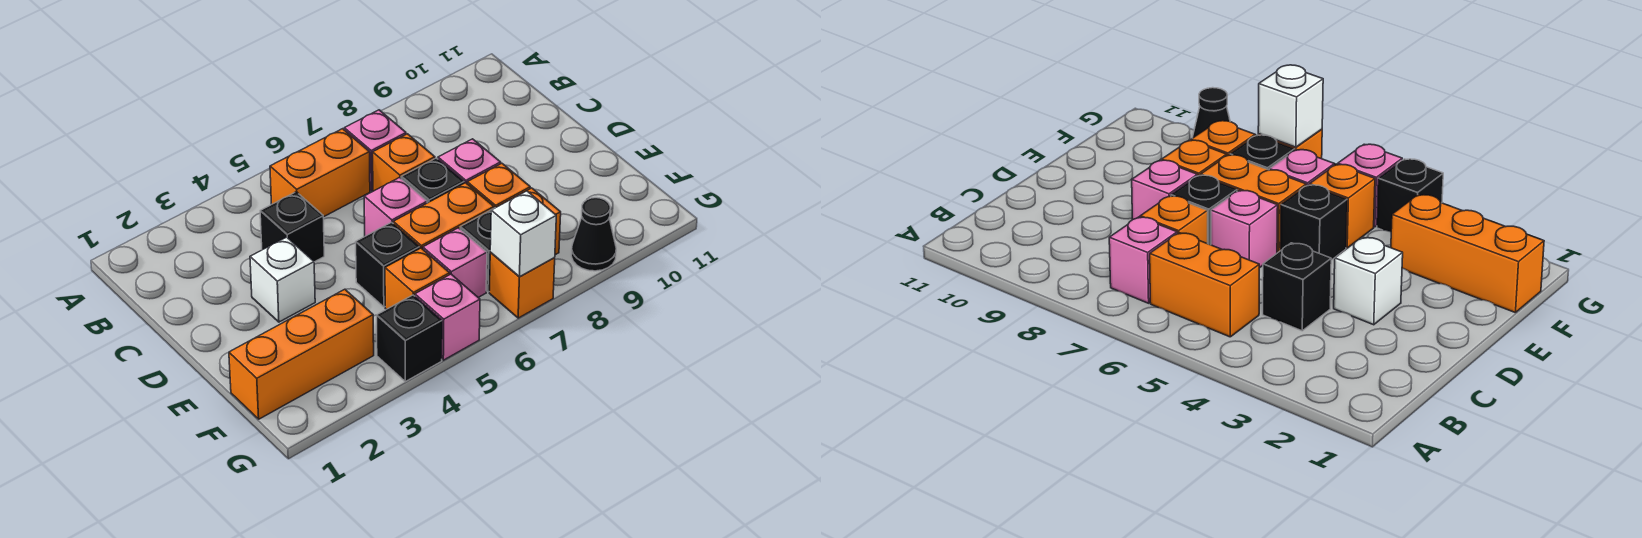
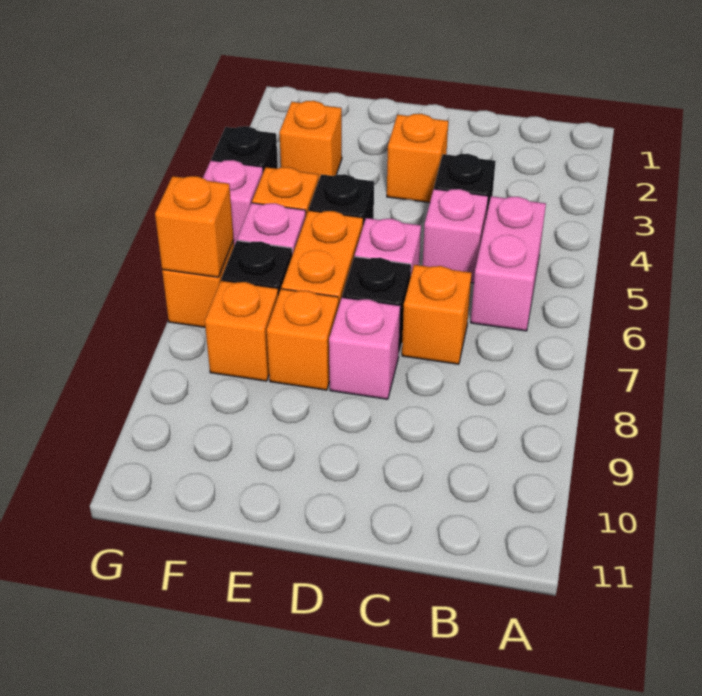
orange brick B5:B6 level 1 -> pink brick B5:B6 level 1
pink brick B7 level 1 -> pink brick C5 level 1
white brick D3 level 1 -> orange brick D3 level 1
orange brick F1:F3 level 1 -> orange brick F3 level 1
white brick G7 level 2 -> orange brick G7 level 2
black cone G9 level 1 -> none

